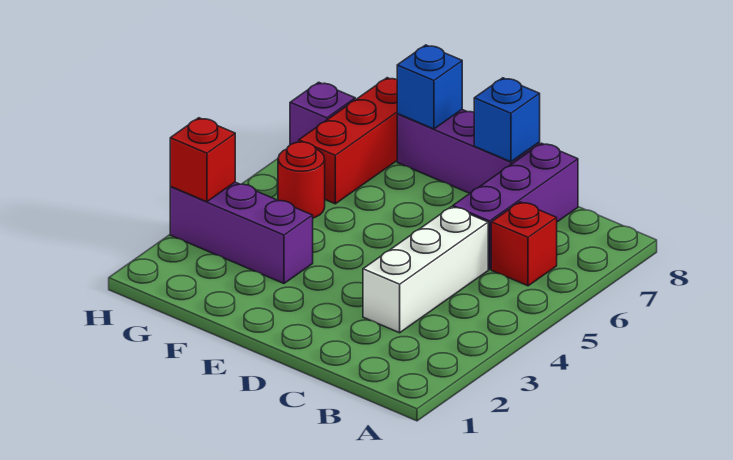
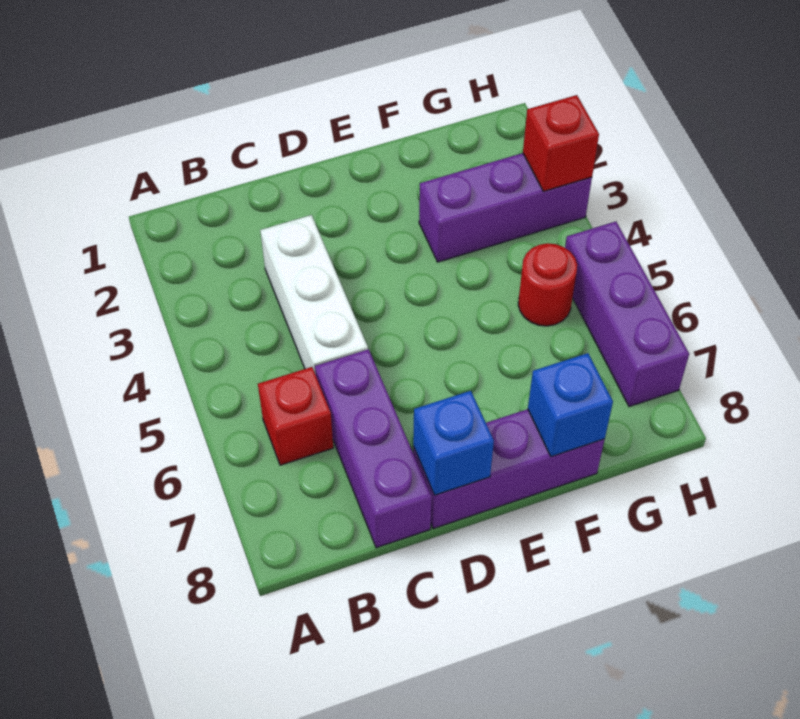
red brick G6:G8 level 1 -> none
purple brick H7 level 1 -> purple brick H5:H7 level 1

